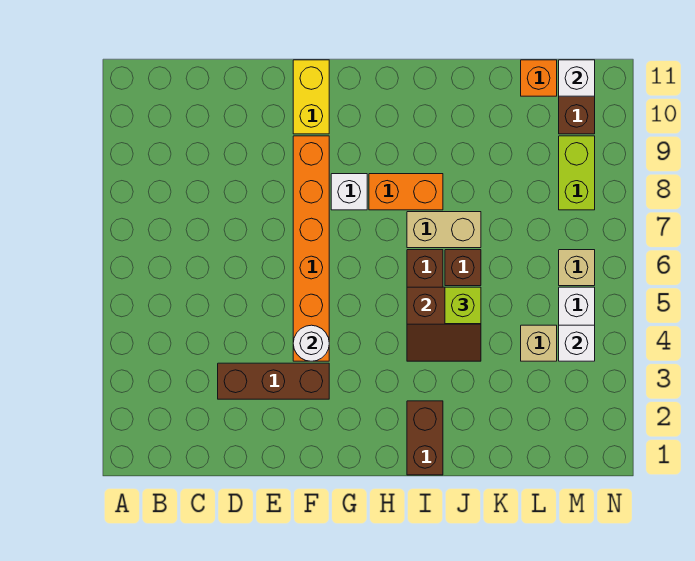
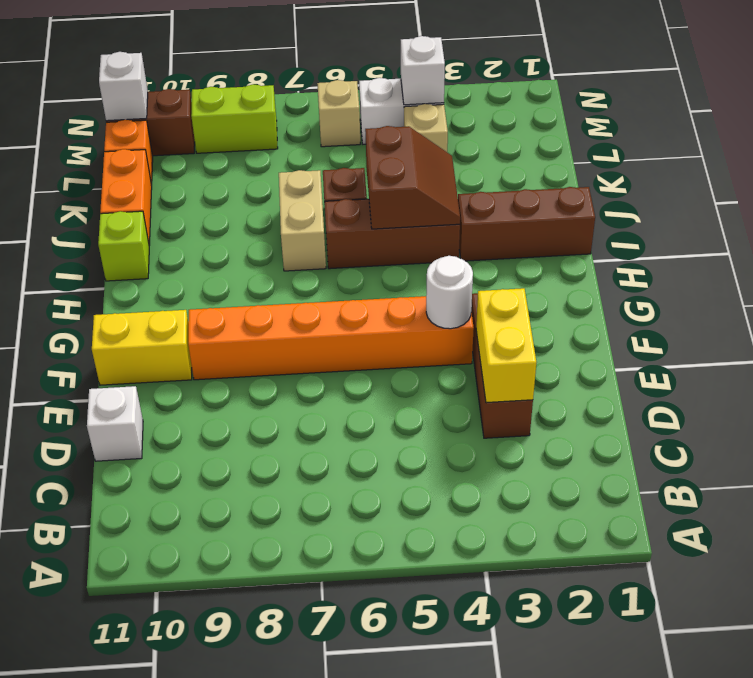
none -> yellow brick D3:E3 level 2
white brick G8 level 1 -> white brick D11 level 1
orange brick H8:I8 level 1 -> orange brick J11:K11 level 1
brown brick I1:I2 level 1 -> brown brick I1:I3 level 1
lime brick J5 level 3 -> lime brick I11 level 1

